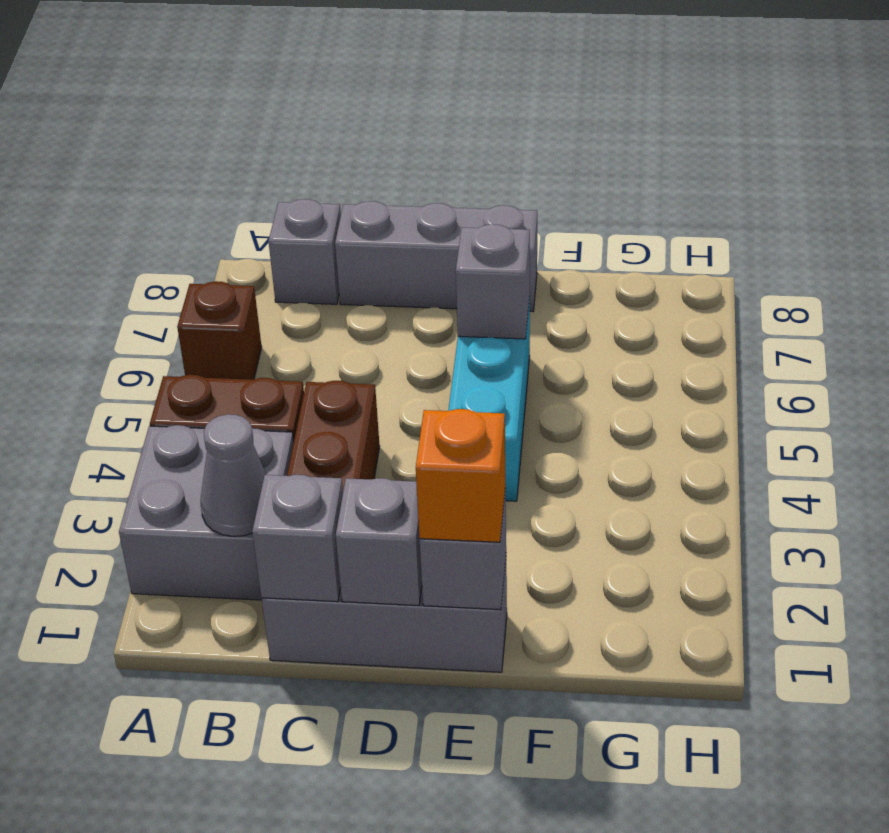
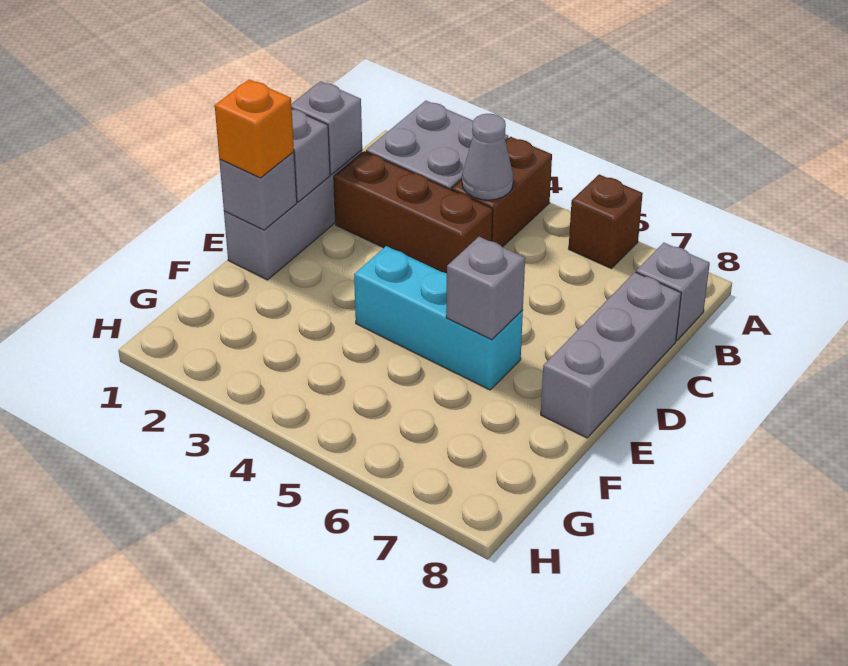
grey cone B2 level 2 -> grey cone B4 level 2

